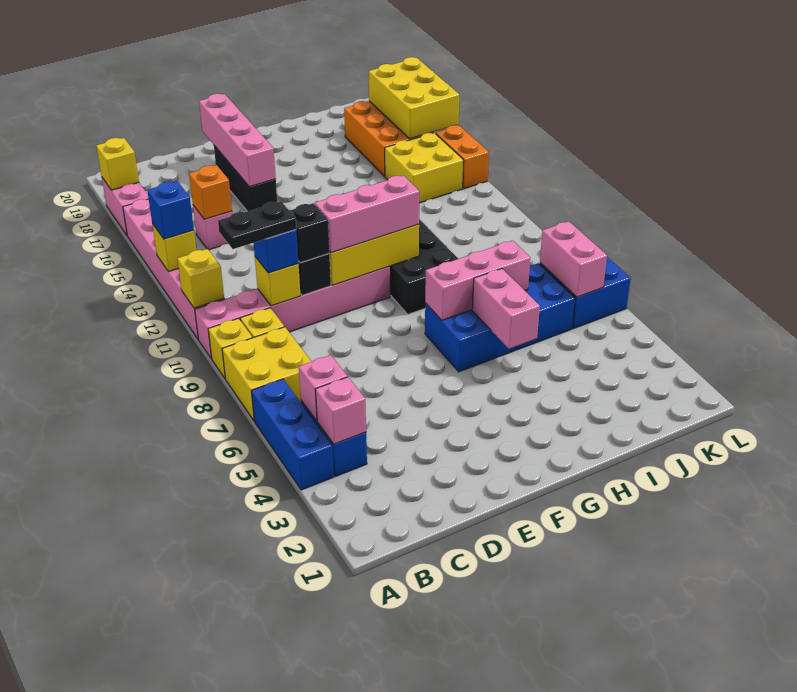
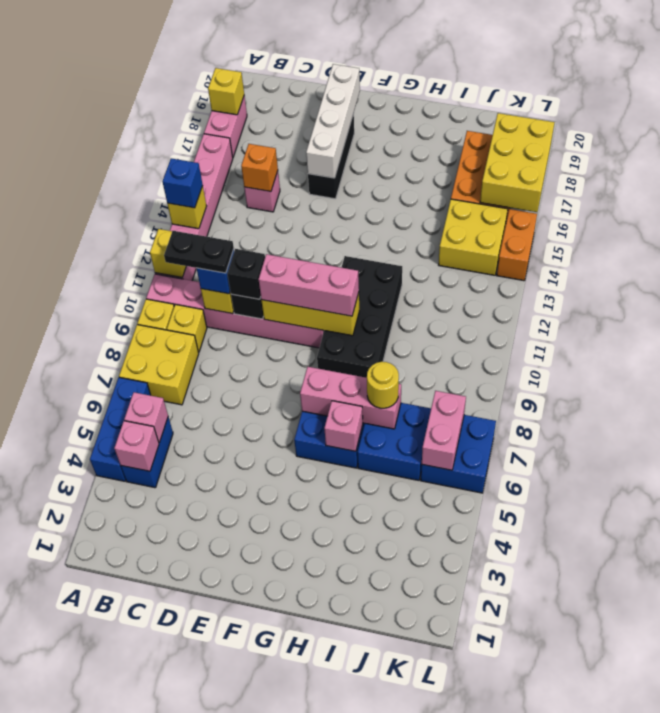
pink brick E16:E19 level 2 -> white brick E16:E19 level 2
pink brick H5:H6 level 2 -> pink brick H6 level 2
none -> yellow round brick I7 level 3

